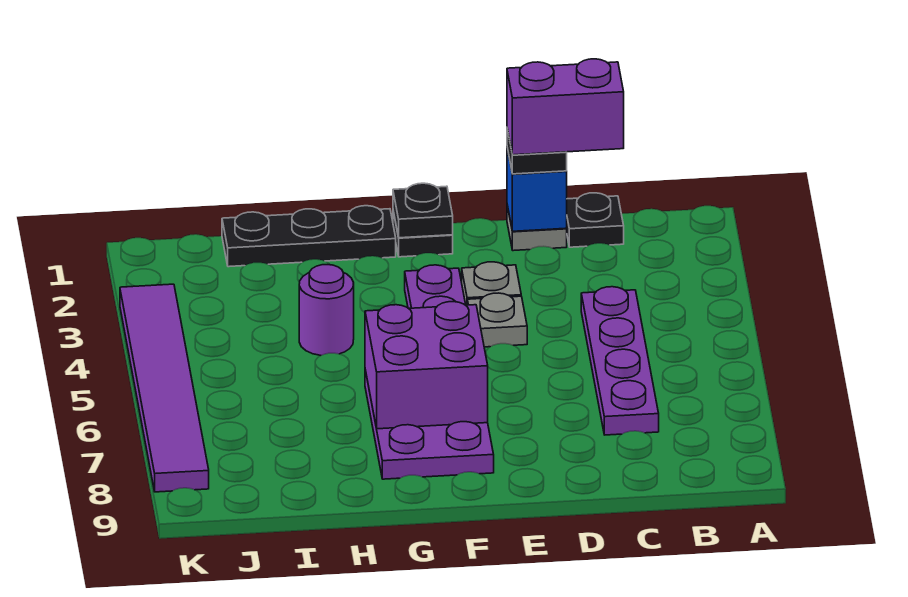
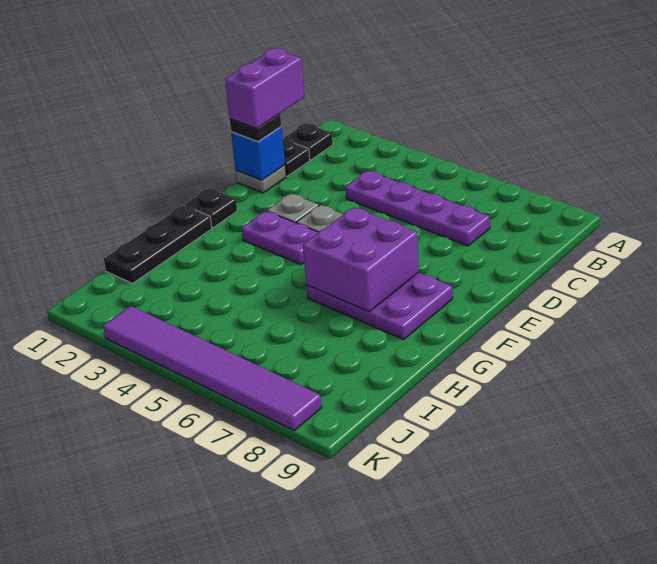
black plate F1 level 2 -> black plate B1 level 1
purple round brick H4 level 1 -> none

